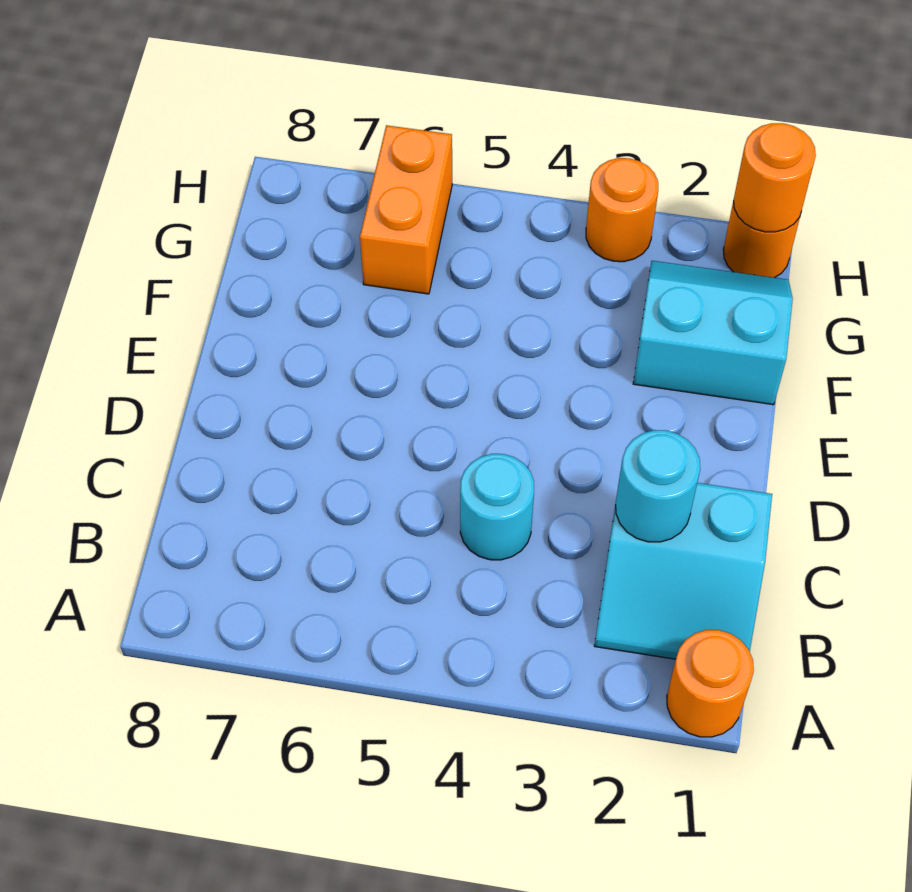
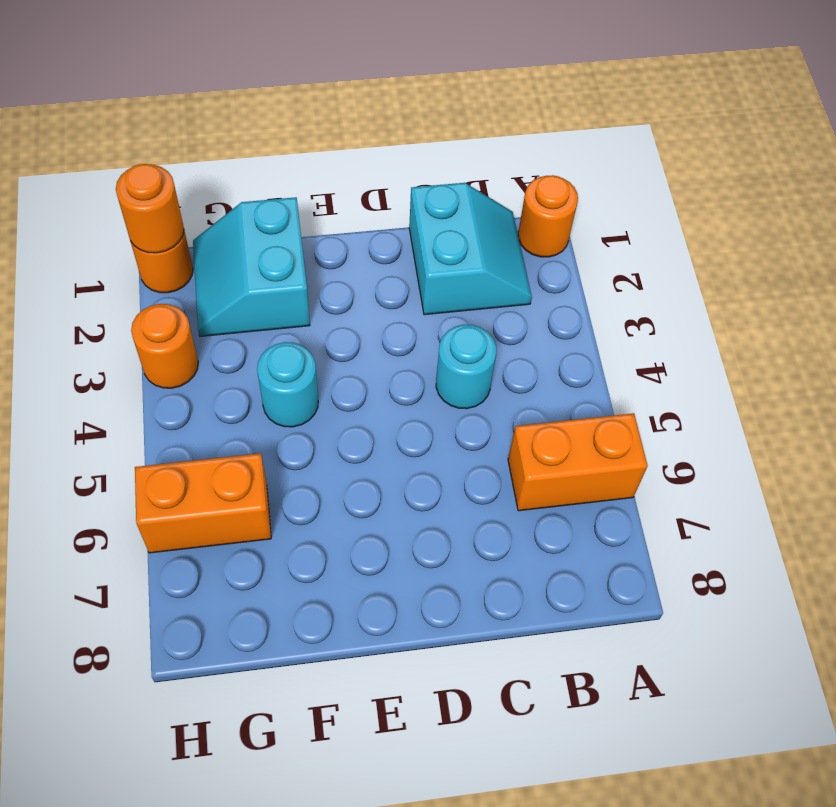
none -> orange brick A6:B6 level 1
cyan round brick C2 level 2 -> cyan round brick F4 level 1

